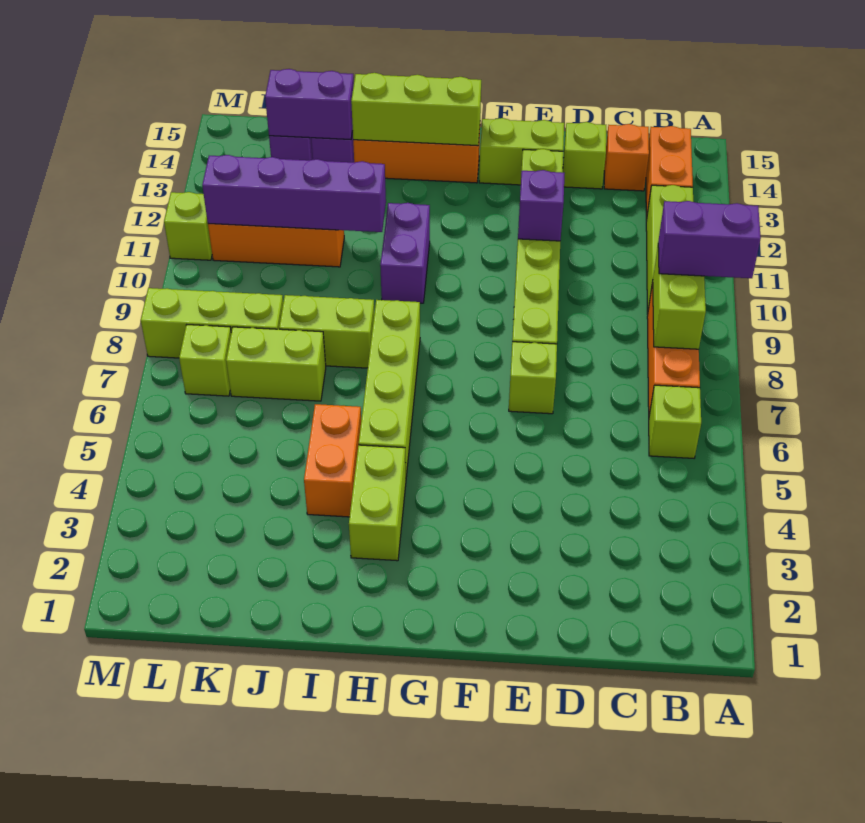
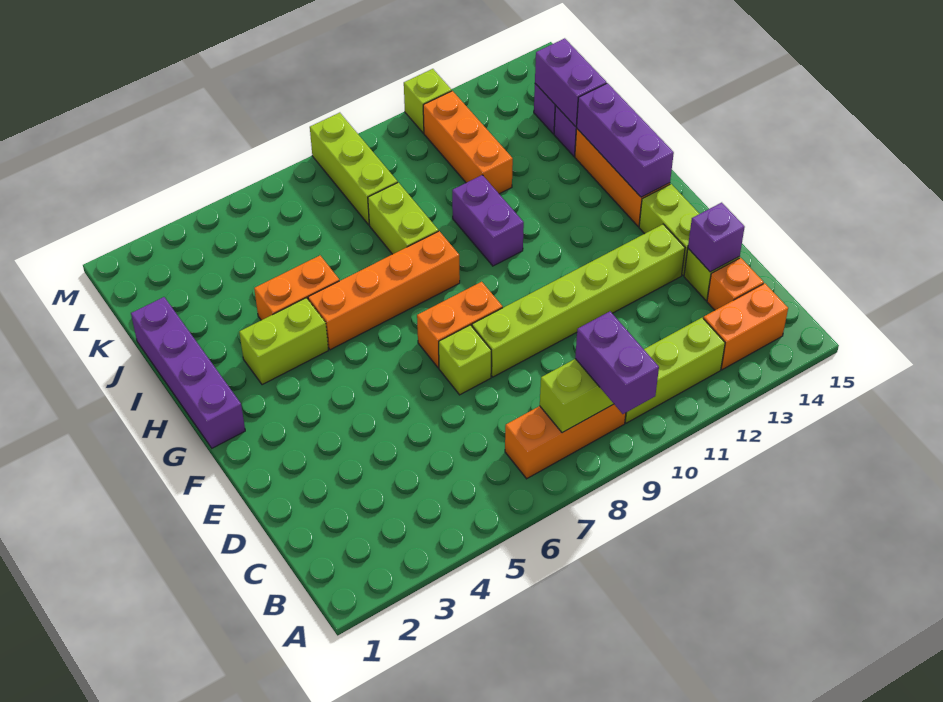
lime brick B6 level 1 -> none
purple brick E11 level 2 -> purple brick D14 level 2
none -> orange brick F7:F8 level 1
lime brick G14:I14 level 2 -> purple brick G14:I14 level 2
lime brick H5:H8 level 1 -> orange brick H5:H8 level 1
purple brick H10:H11 level 1 -> purple brick H10:I10 level 1
purple brick I11:L11 level 2 -> purple brick G1:J1 level 1
lime brick J7:K7 level 1 -> none
lime brick L7 level 1 -> none

